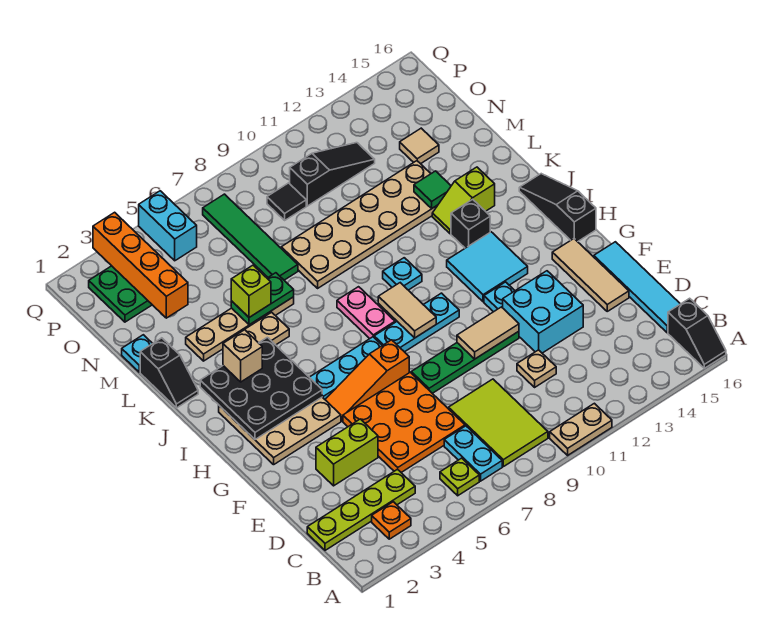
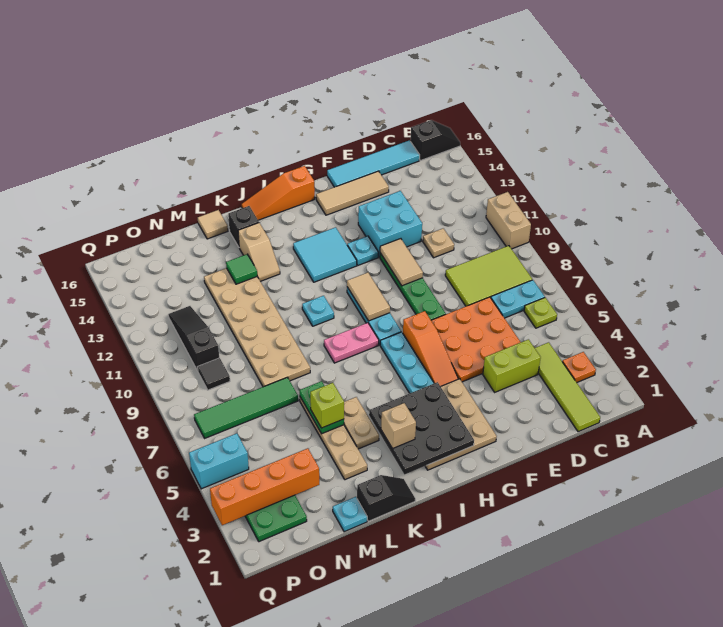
tan plate A10:A11 level 1 -> tan brick A10:A11 level 1
lime plate C1:C4 level 1 -> lime tile C1:C4 level 1
lime brick E3:E4 level 1 -> lime brick D4:E4 level 1
tan tile H9:I9 level 2 -> tan tile H9:H10 level 2
black slope H16:J16 level 1 top H -> orange slope H16:J16 level 1 top H
black brick J13 level 1 -> black brick K15 level 1
lime slope K13:K14 level 1 top 14 -> tan slope K13:K14 level 1 top 14
tan tile N14 level 1 -> tan tile L16 level 1

